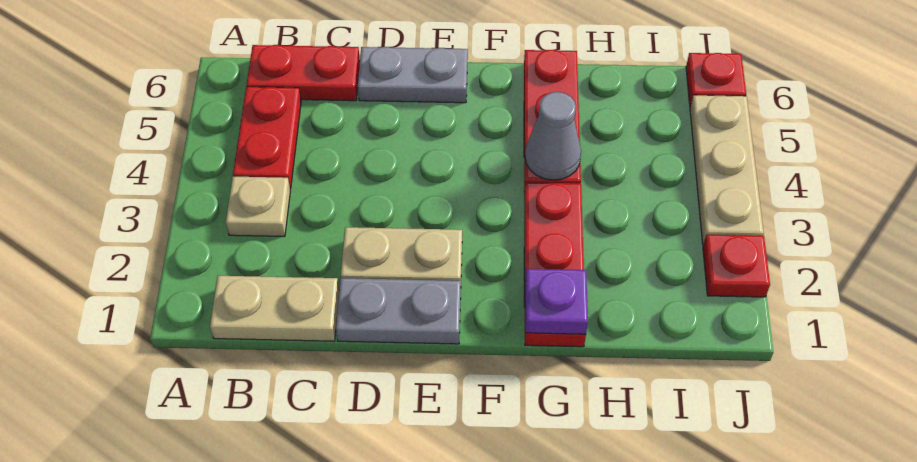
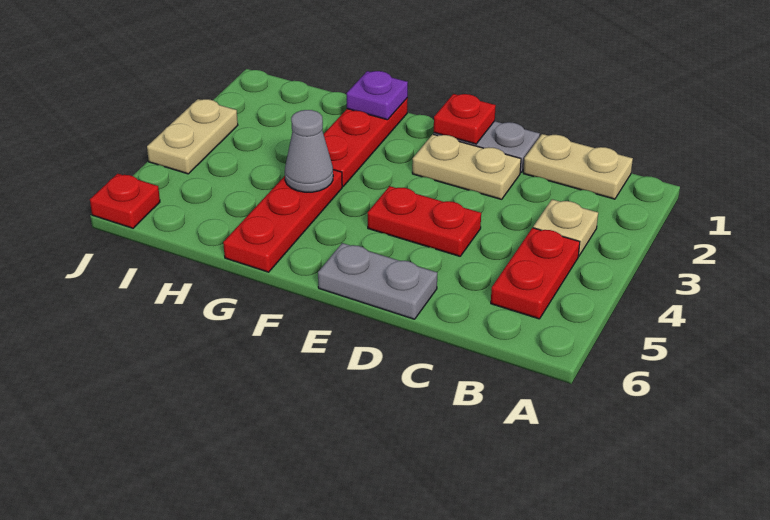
red plate B6:C6 level 1 -> red plate D4:E4 level 1
red plate J2 level 1 -> red plate E1 level 2
tan plate J3:J5 level 1 -> tan plate J3:J4 level 1

